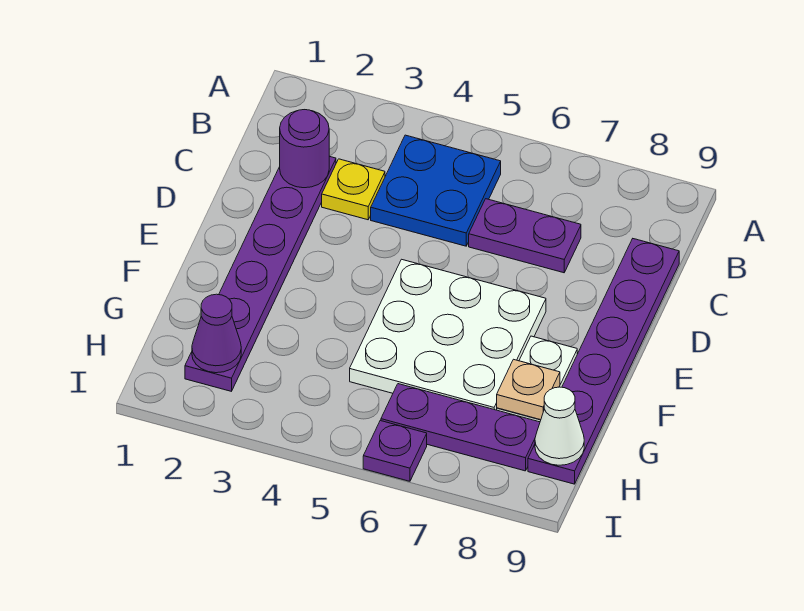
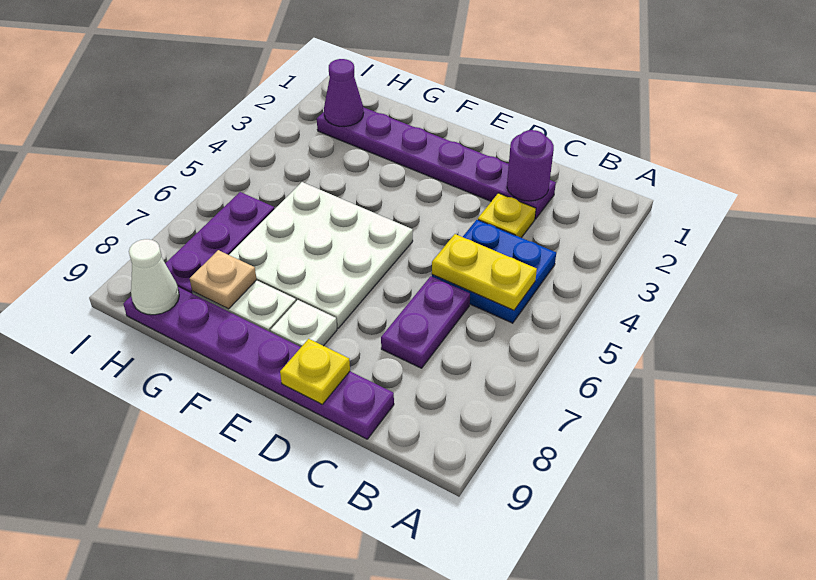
none -> yellow plate B5:C5 level 2
none -> yellow plate D9 level 2
none -> white plate E8 level 1
purple plate I6 level 1 -> none

